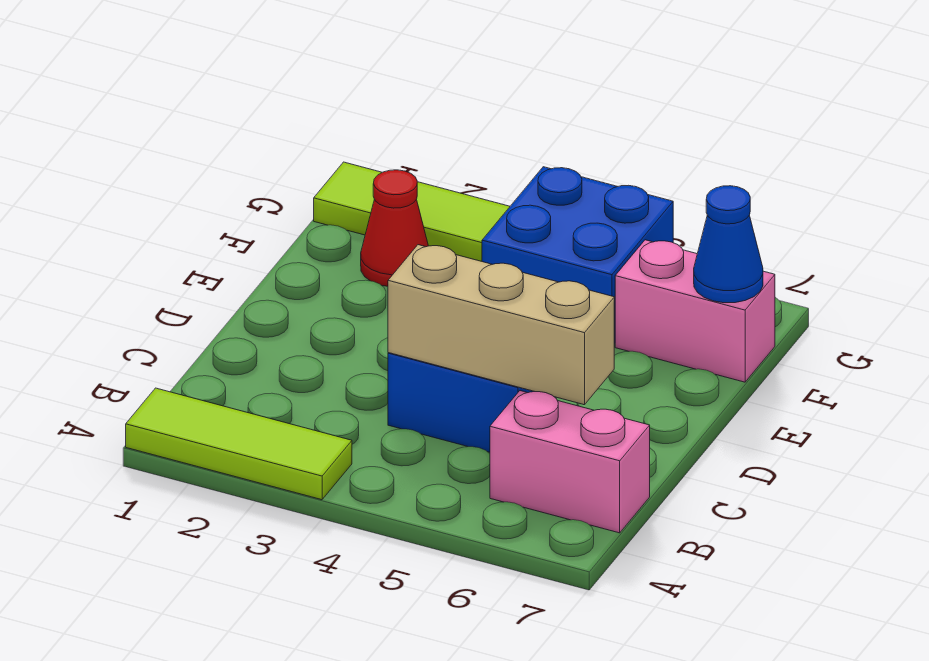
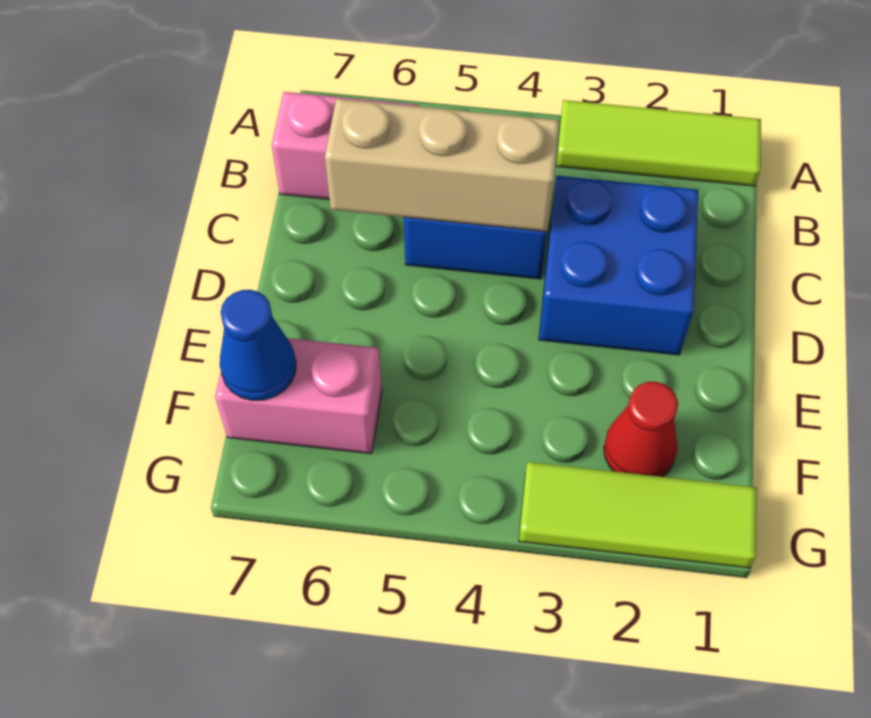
blue brick F4:G5 level 1 -> blue brick C2:D3 level 1

